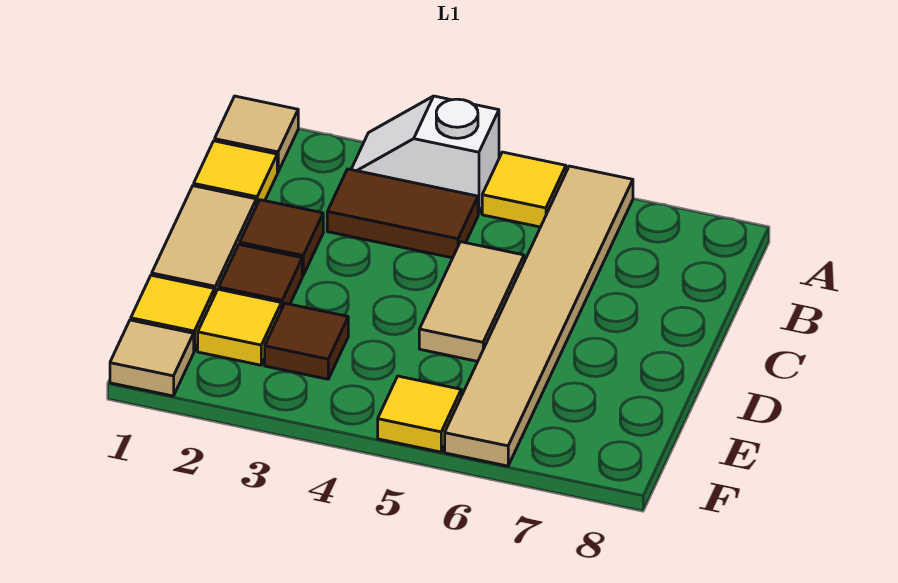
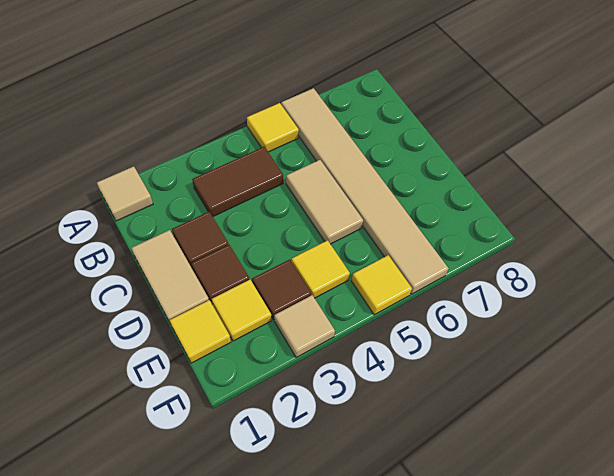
white slope A3:A4 level 1 top 4 -> none
yellow tile B1 level 1 -> yellow tile E4 level 1
tan tile F1 level 1 -> tan tile F3 level 1

